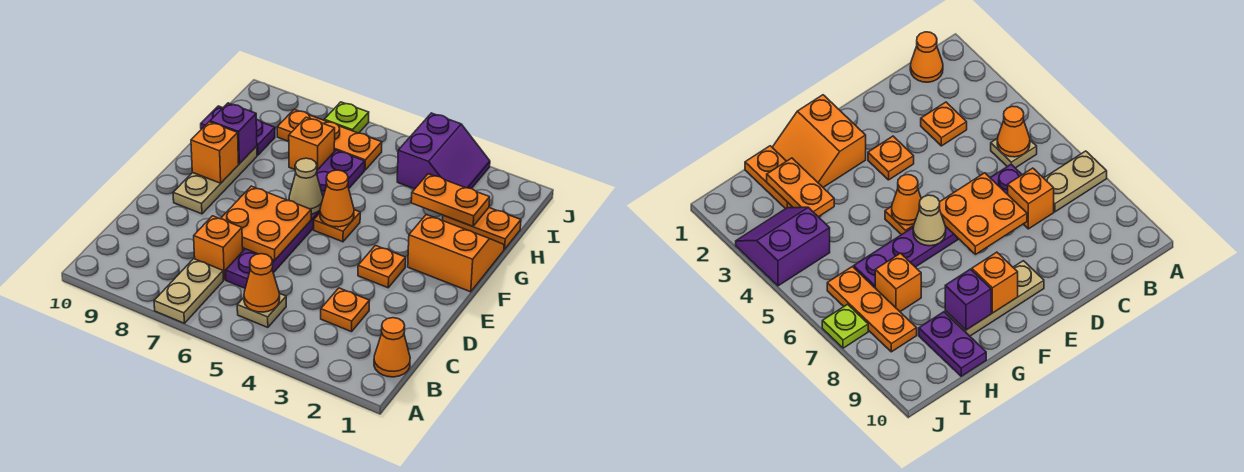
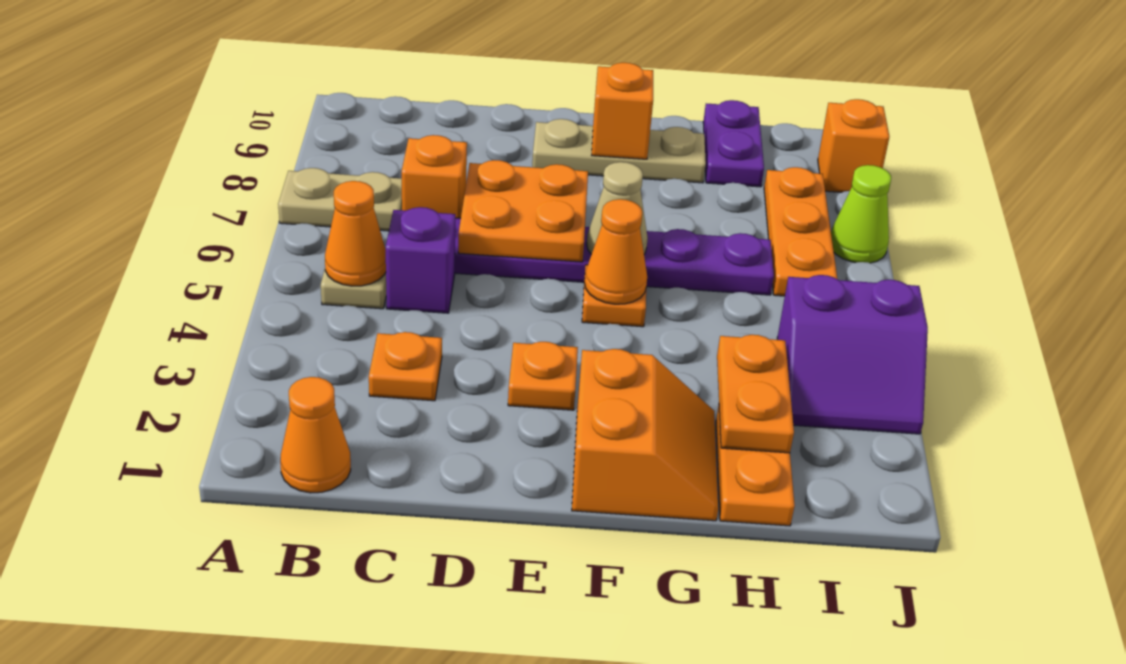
purple brick G9 level 2 -> purple brick C5 level 1
orange brick H7 level 1 -> orange brick J9 level 1
lime plate J7 level 1 -> lime cone J7 level 1

